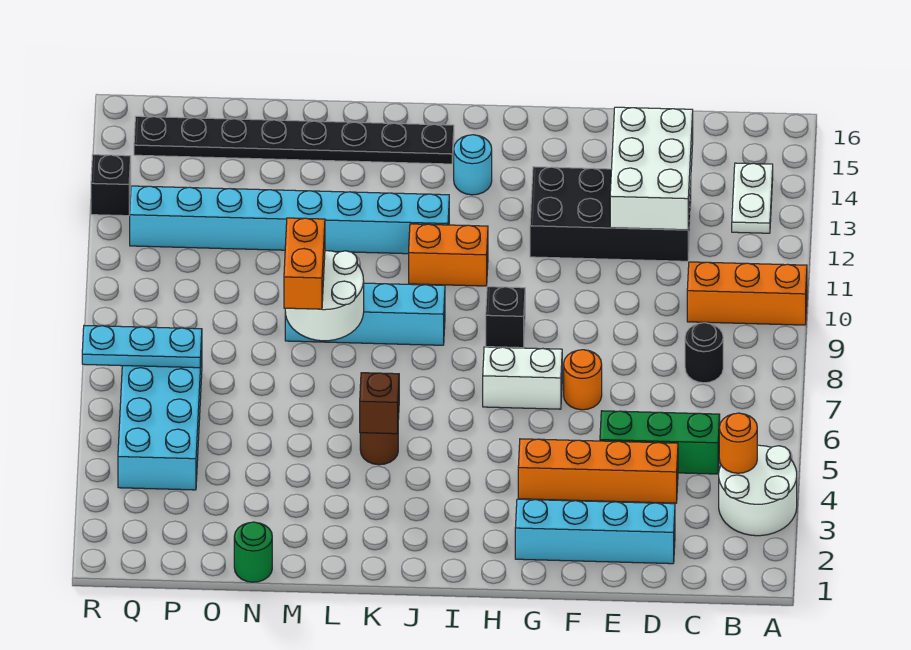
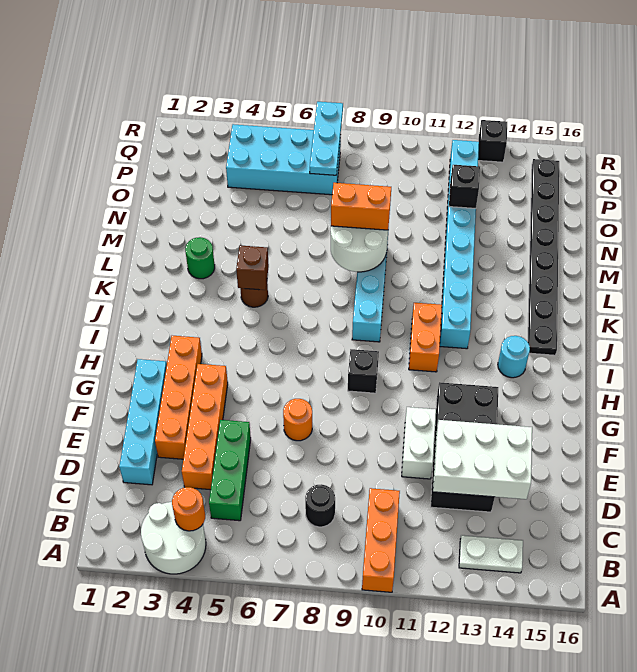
none -> orange brick E3:H3 level 1
white brick G7:H7 level 1 -> white brick E11:F11 level 1
green round brick N1 level 1 -> green round brick L3 level 1
none -> black brick O12 level 2

